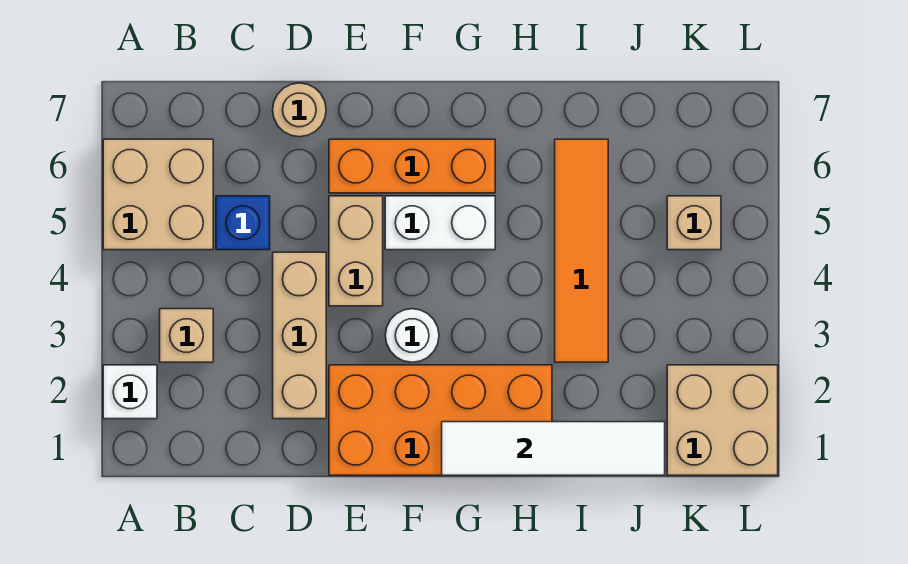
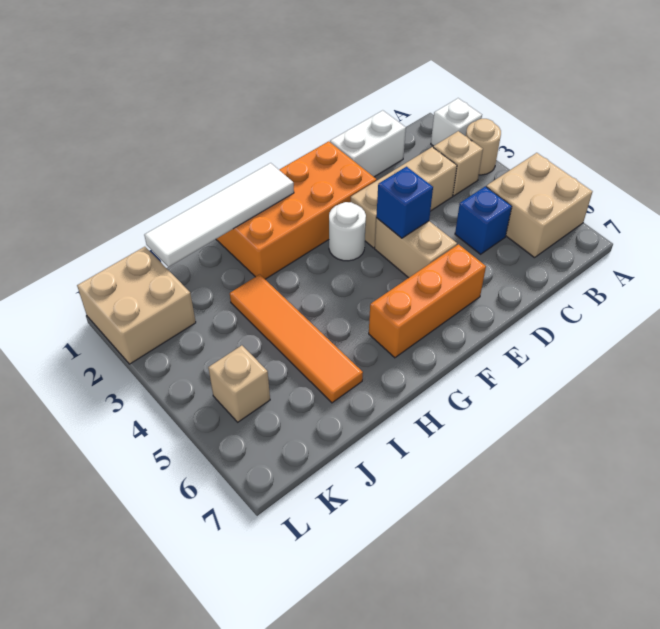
tan brick D2:D4 level 1 -> tan brick C3:E3 level 1
tan round brick D7 level 1 -> tan round brick A3 level 1
none -> blue brick E4 level 2
white brick F5:G5 level 1 -> white brick C1:D1 level 1

